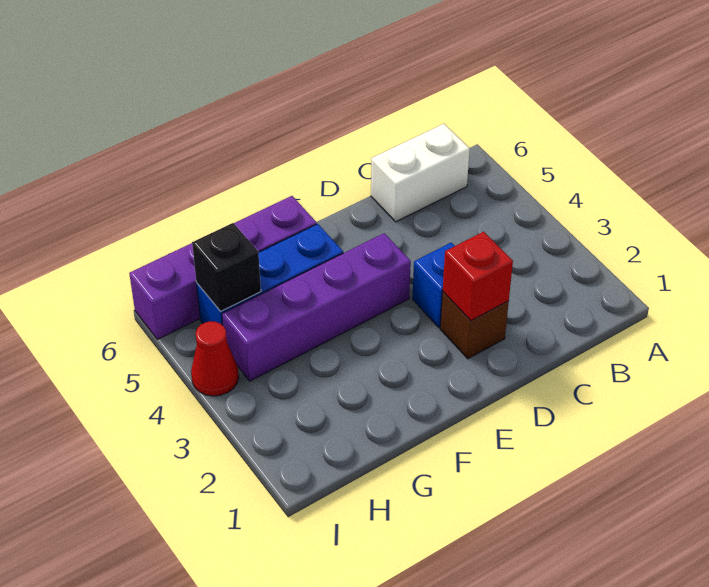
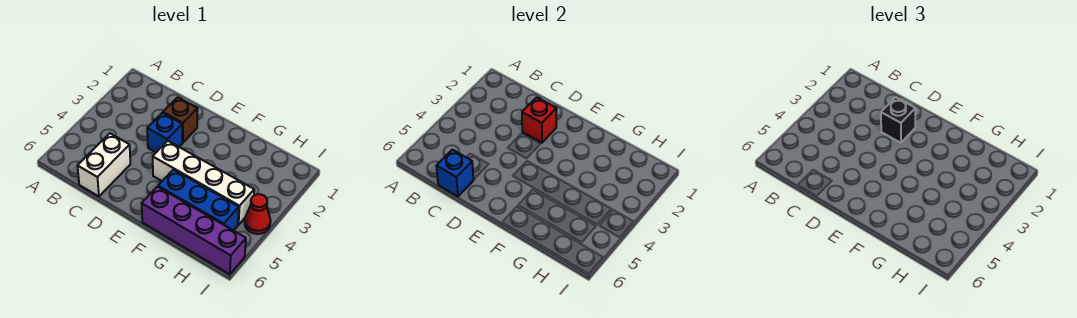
white brick B6:C6 level 1 -> white brick C5:C6 level 1
none -> blue brick C6 level 2
purple brick E4:H4 level 1 -> white brick E4:H4 level 1
black brick H5 level 2 -> black brick D2 level 3

